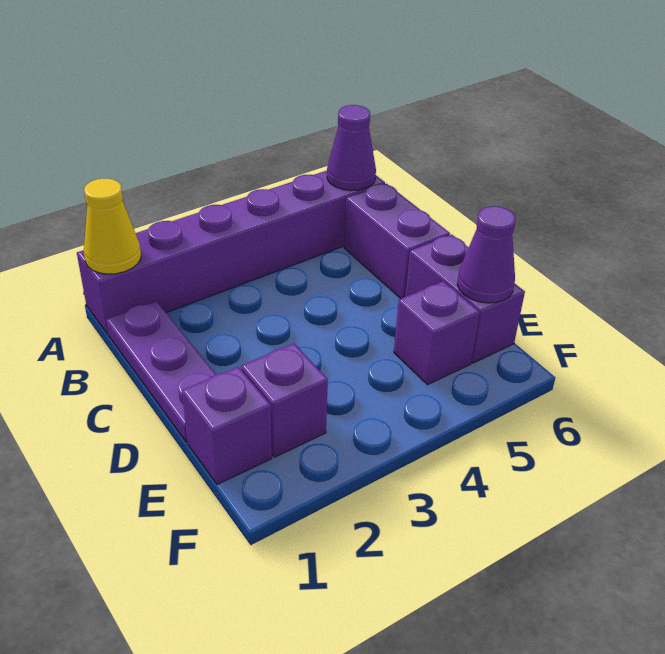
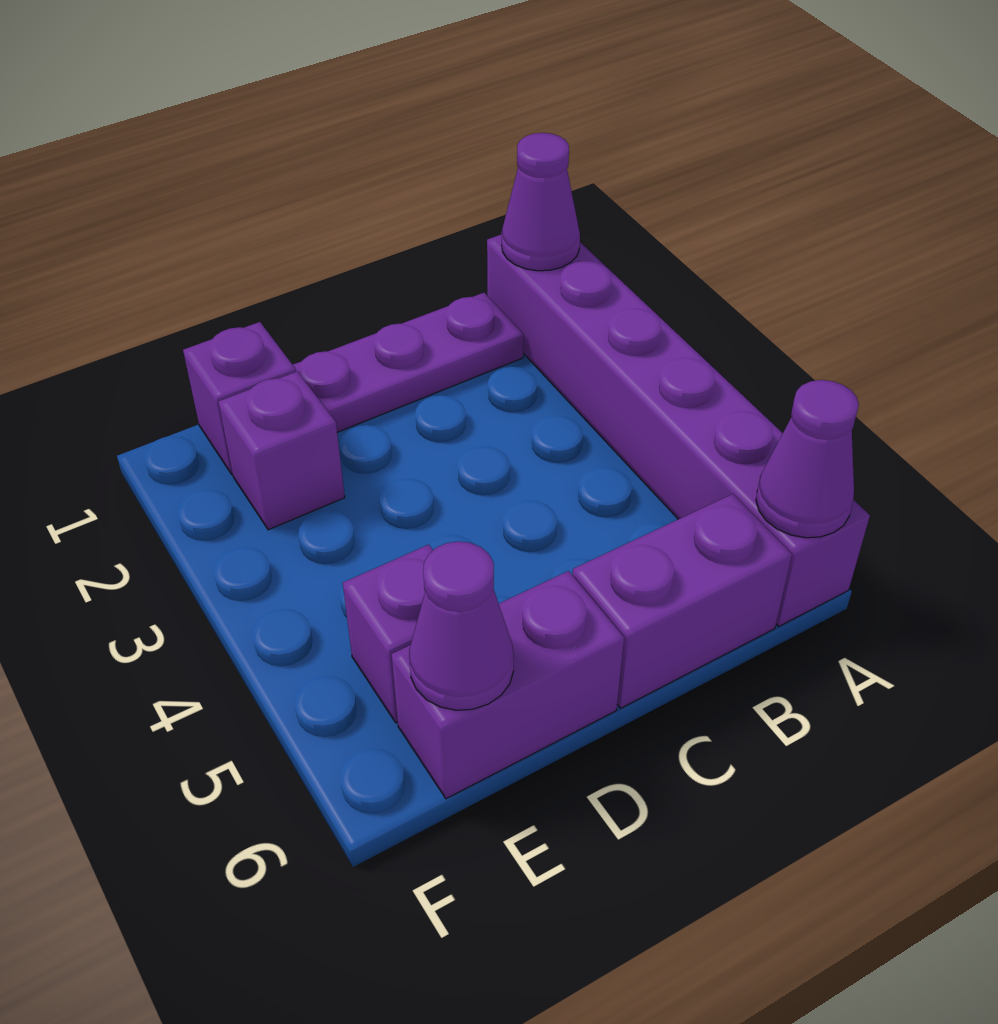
yellow cone A1 level 2 -> purple cone A1 level 2

